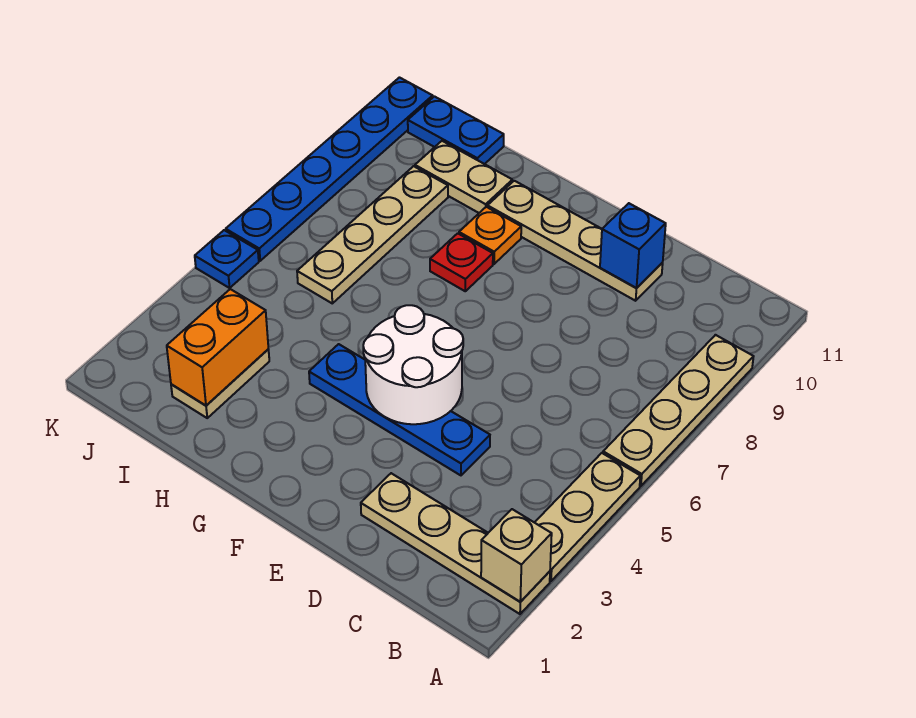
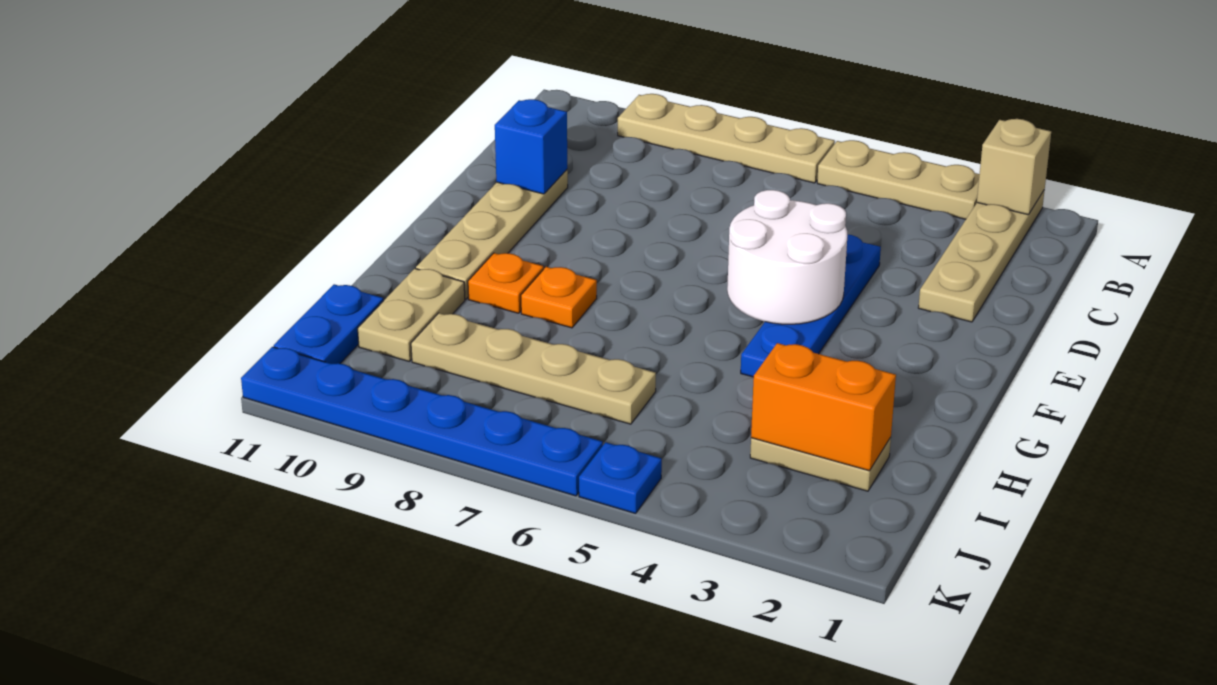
red plate G8 level 1 -> orange plate G8 level 1

